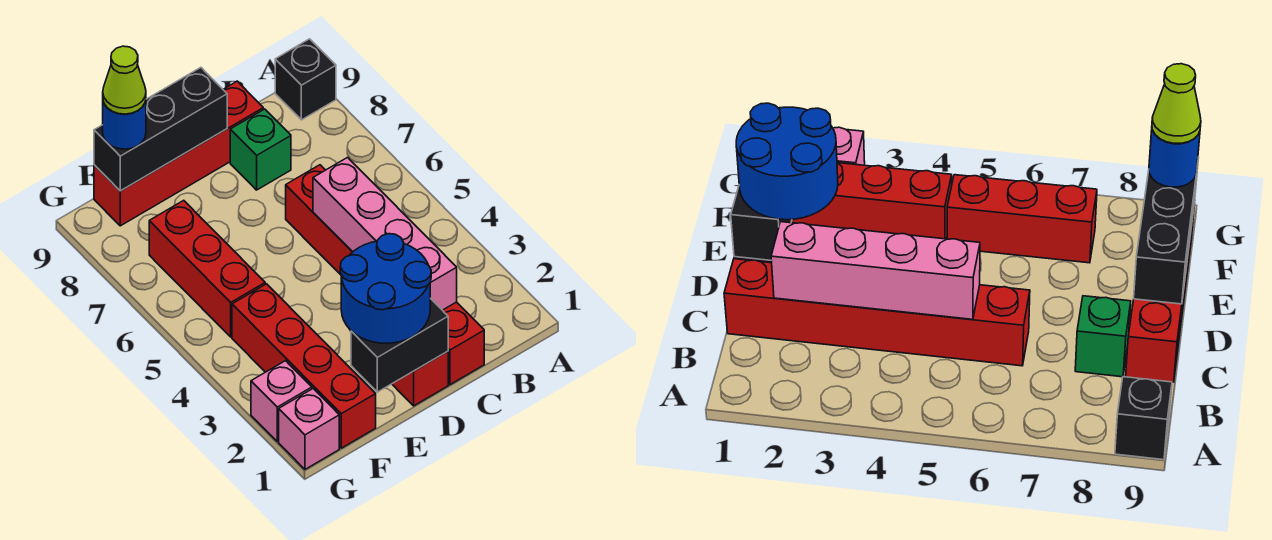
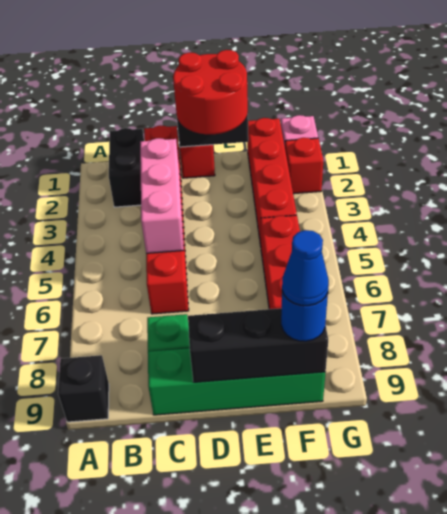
none -> black brick B1:B2 level 1
pink brick C2:C5 level 2 -> pink brick C3:C5 level 2
red brick C9:F9 level 1 -> green brick C9:F9 level 1
blue round brick D1:E2 level 3 -> red round brick D1:E2 level 3
lime cone F9 level 4 -> blue cone F9 level 4
pink brick G2 level 1 -> red brick G2 level 1

